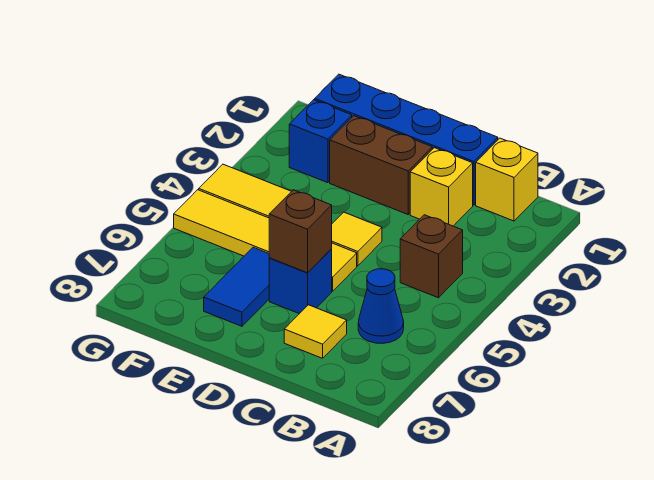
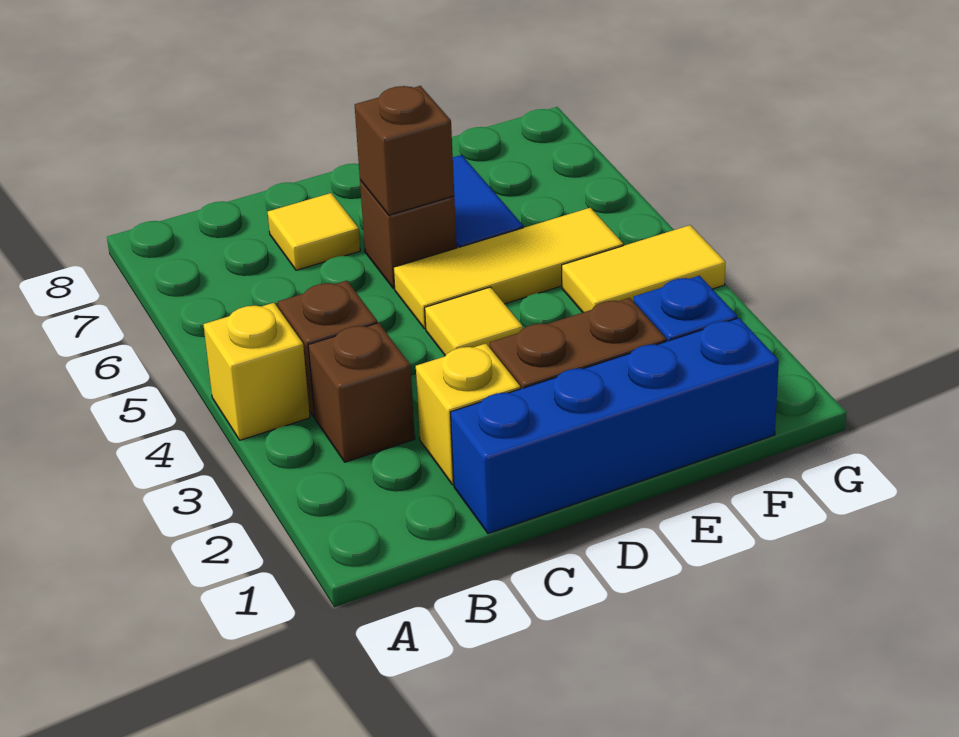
yellow brick B1 level 1 -> yellow brick A4 level 1
none -> brown brick B3 level 1
blue cone B6 level 1 -> none
yellow tile D5:G5 level 1 -> yellow tile D5:F5 level 1
blue brick D6 level 1 -> brown brick D6 level 1

